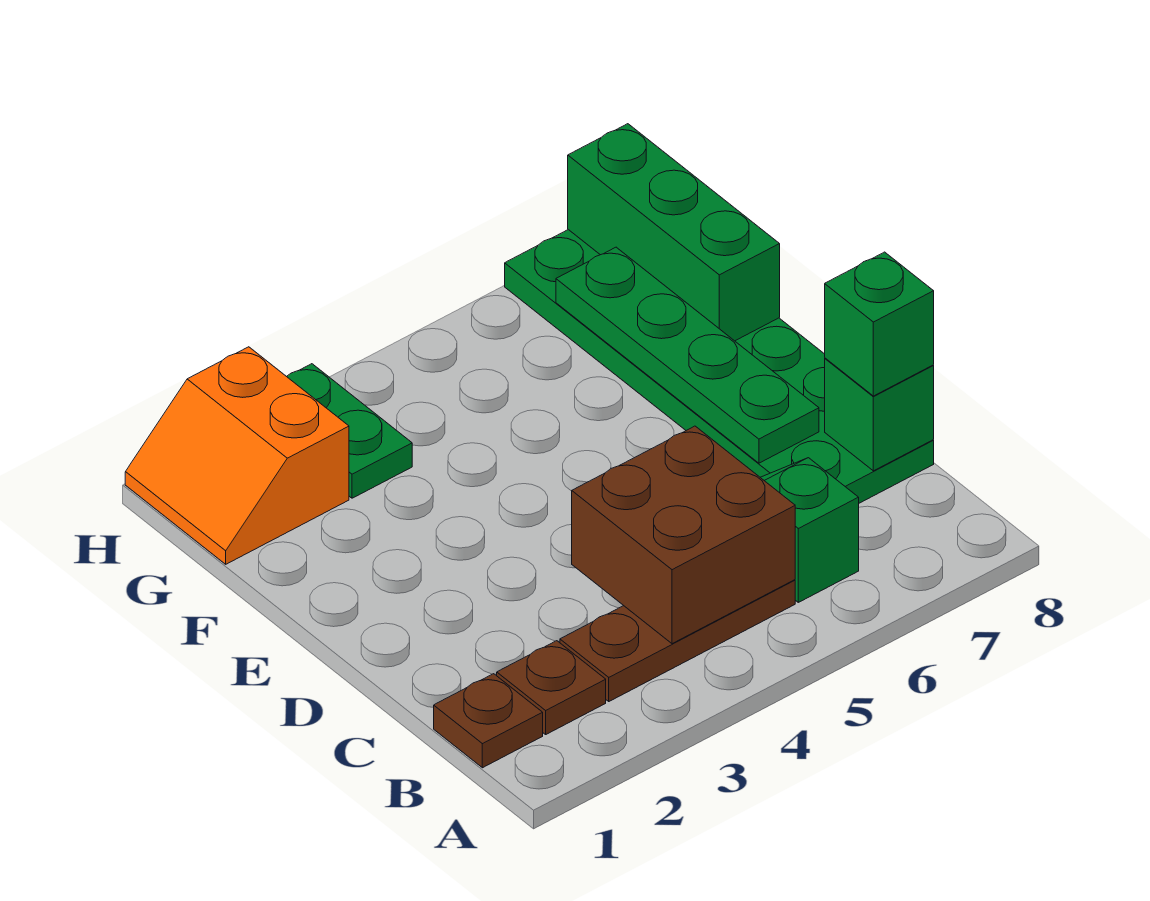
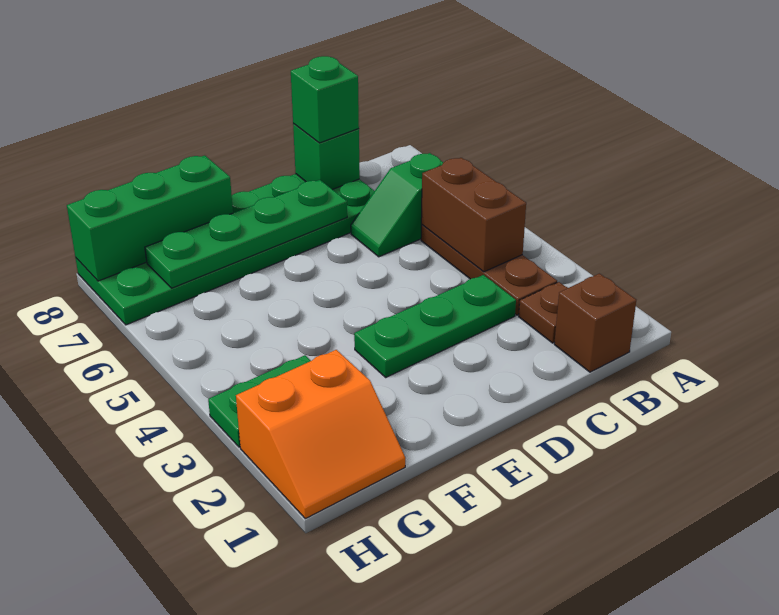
brown plate B1 level 1 -> brown brick B1 level 1
brown brick B4:C5 level 2 -> brown brick B4:B5 level 2
none -> green plate C3:E3 level 1

